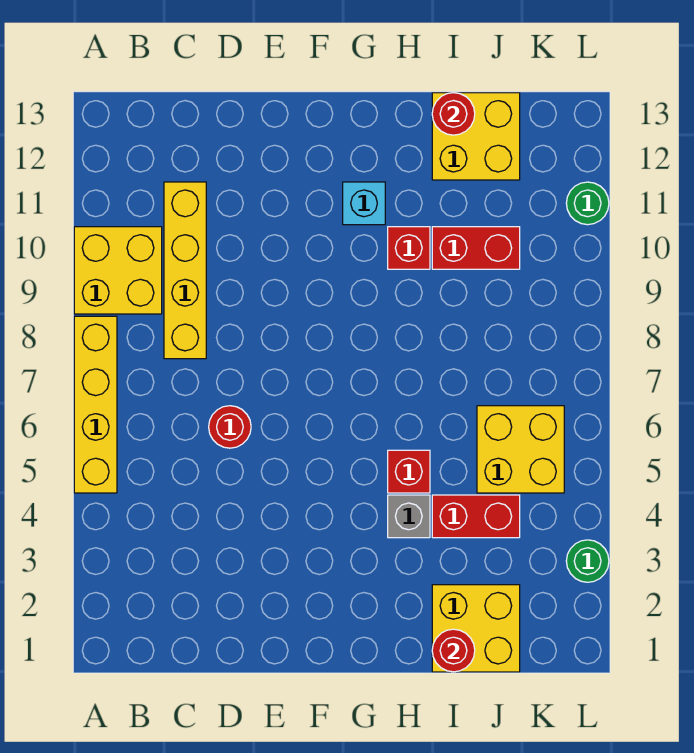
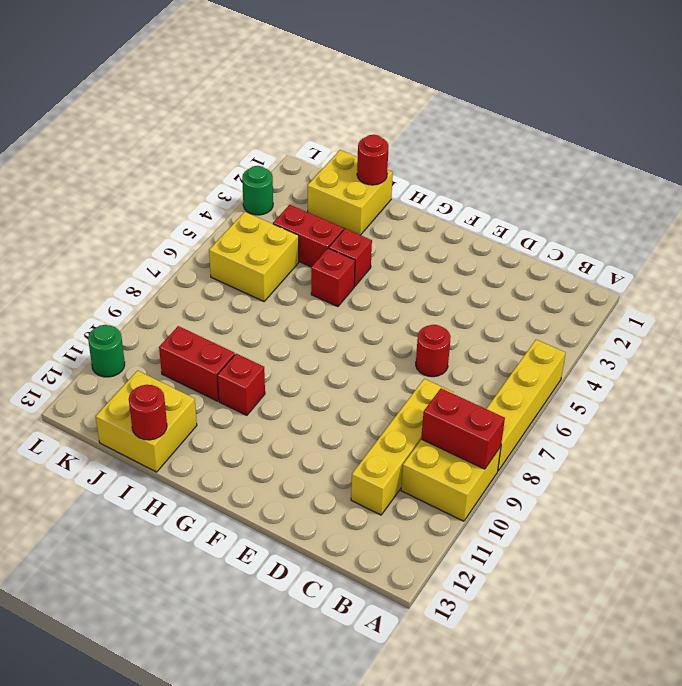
none -> red brick A9:B9 level 2
cyan brick G11 level 1 -> none
grey brick H4 level 1 -> red brick H4 level 1

